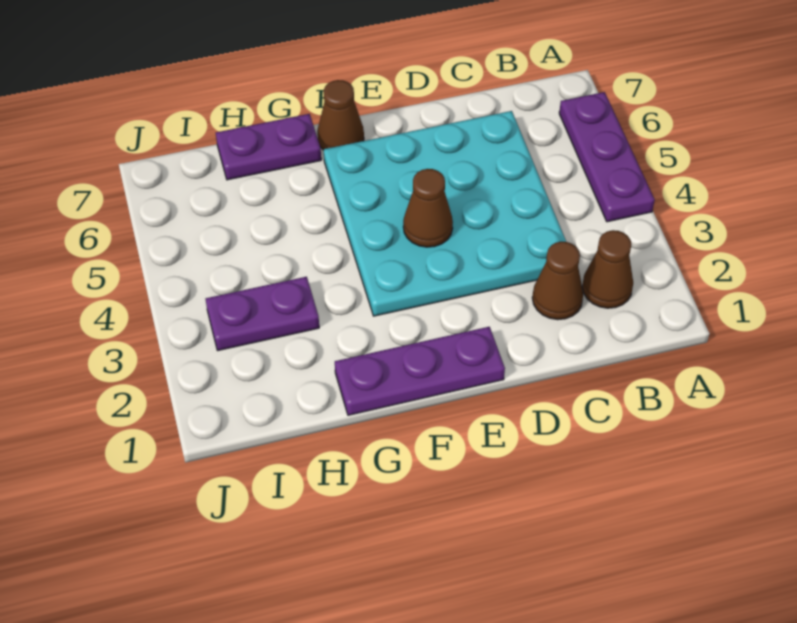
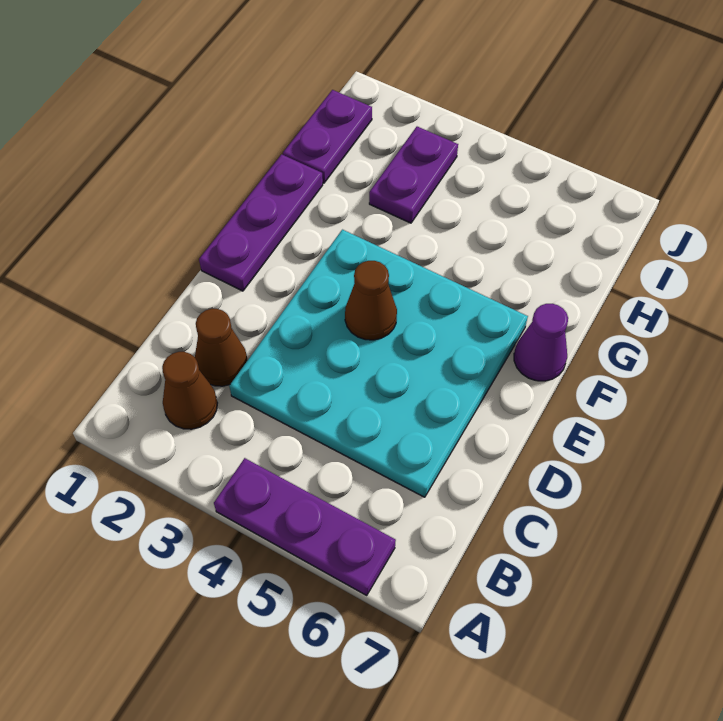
brown cone F7 level 1 -> purple cone F7 level 1
purple plate G7:H7 level 1 -> purple plate H1:I1 level 1

